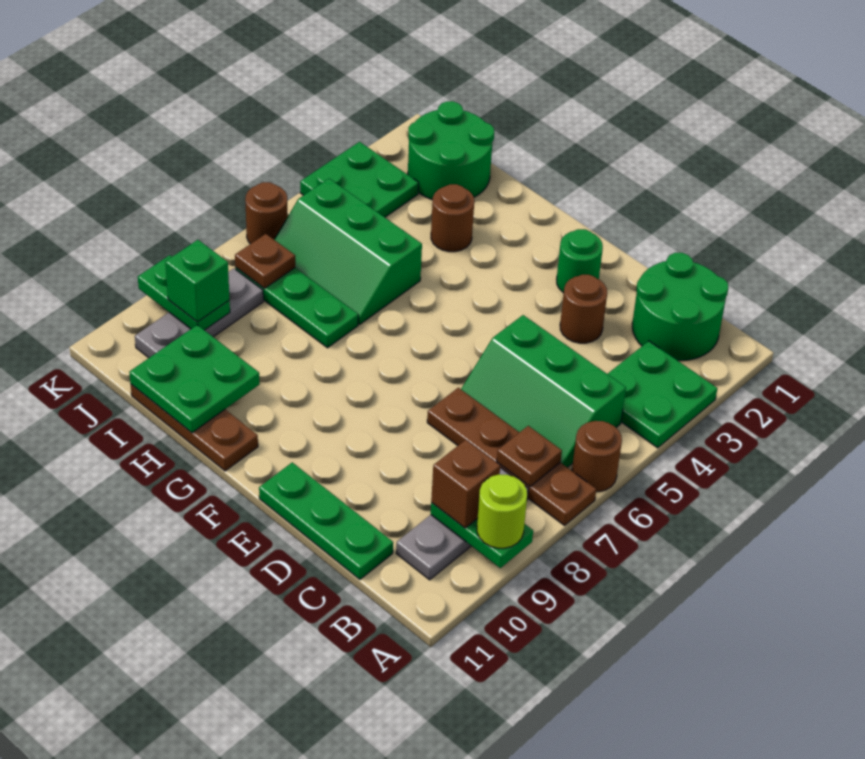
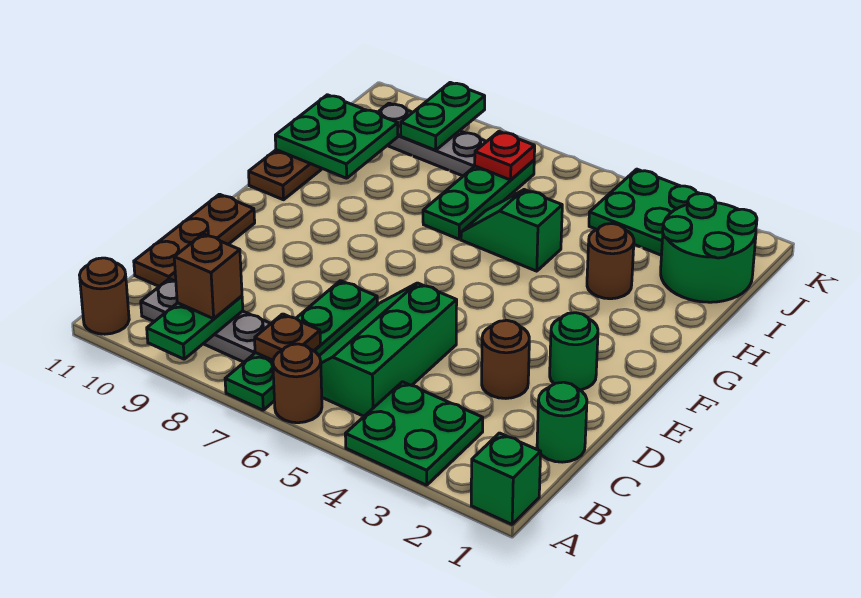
brown plate A7:D7 level 1 -> green plate A7:D7 level 1
lime round brick A9 level 3 -> none
green round brick B1:C2 level 1 -> green round brick C1 level 1
green plate C11:E11 level 1 -> brown plate C11:E11 level 1
green slope H5:J6 level 1 top 5 -> green slope H5:H6 level 1 top 5
brown plate J7 level 2 -> red plate J7 level 2
green brick J9 level 3 -> green brick A1 level 1
brown round brick K6 level 1 -> brown round brick A11 level 1

